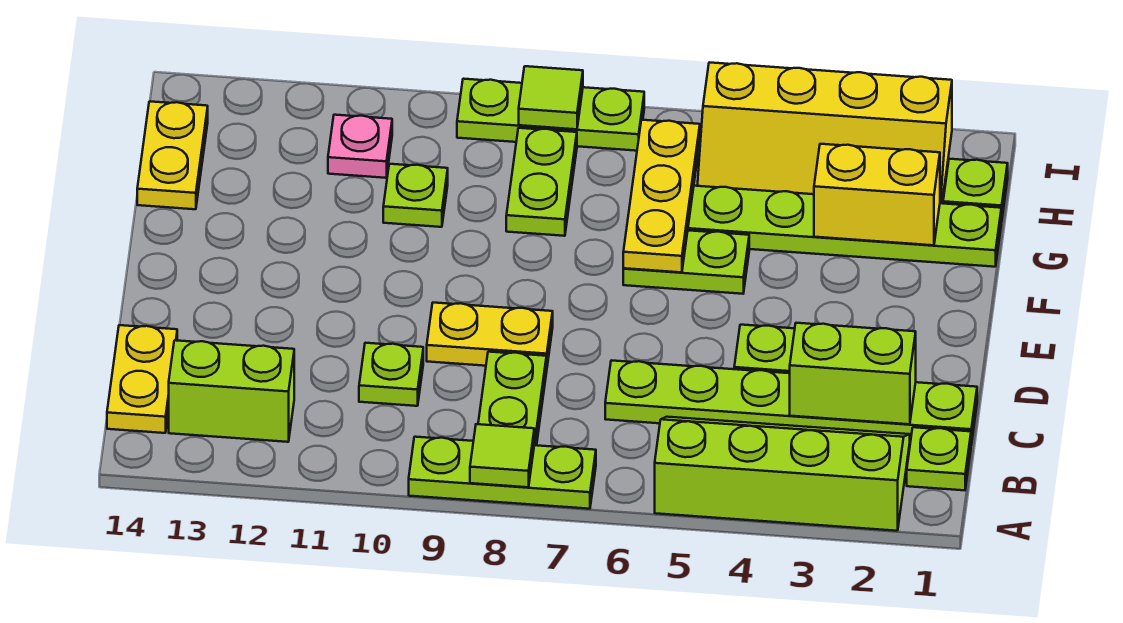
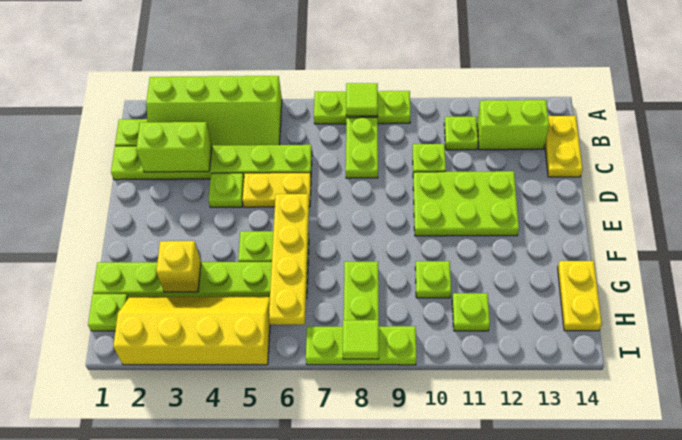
none -> lime plate B11 level 1
yellow plate D8:D9 level 1 -> yellow plate D5:D6 level 1
none -> lime plate D10:E12 level 1
yellow plate F6:H6 level 2 -> yellow plate E6:H6 level 2
yellow brick G2:G3 level 2 -> yellow brick G3 level 2
pink plate H11 level 1 -> lime plate H11 level 1

